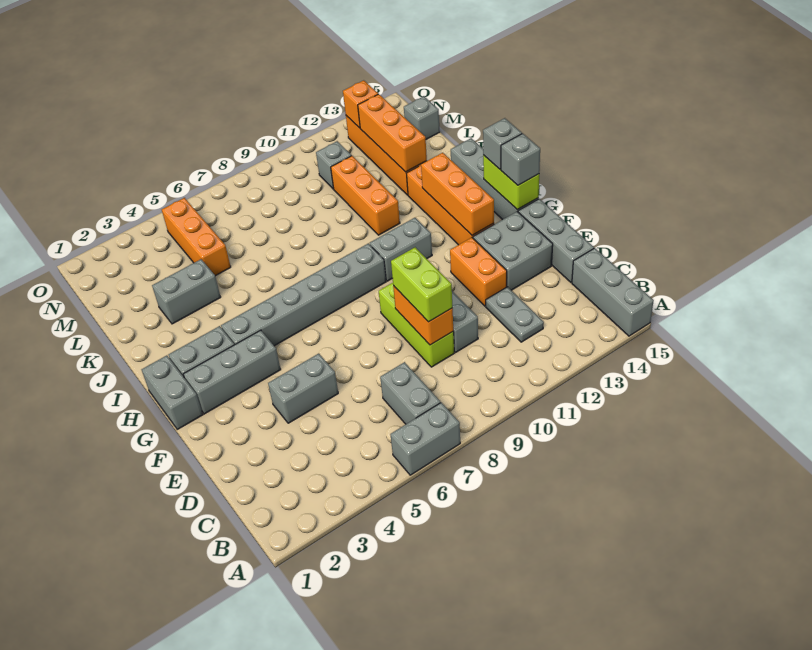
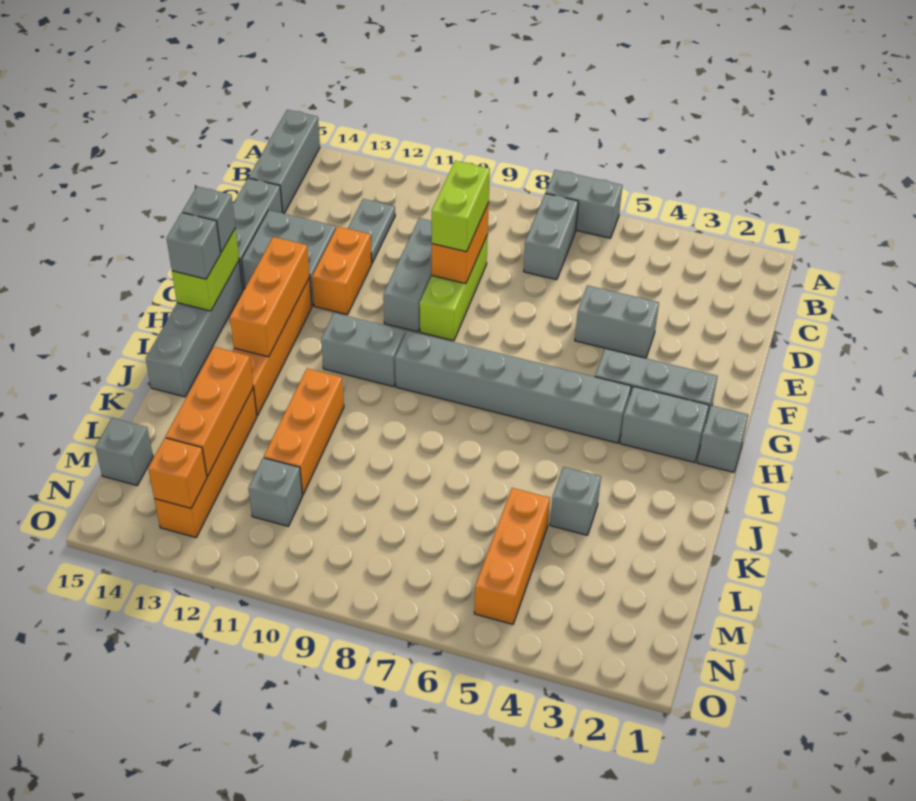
grey brick G1:H1 level 1 -> grey brick H1 level 1
grey brick K3:K4 level 1 -> grey brick K4 level 1

